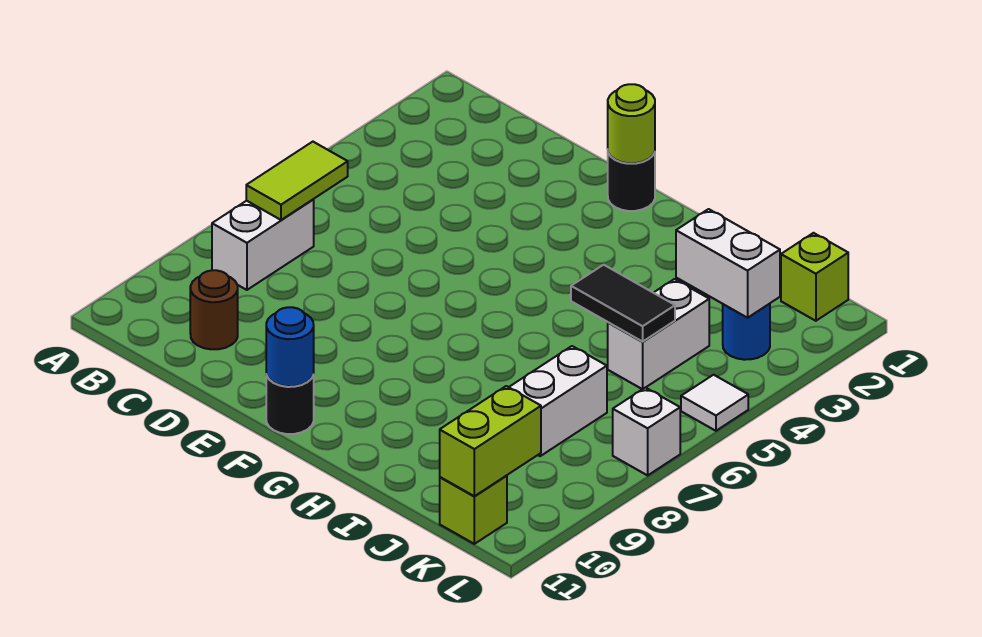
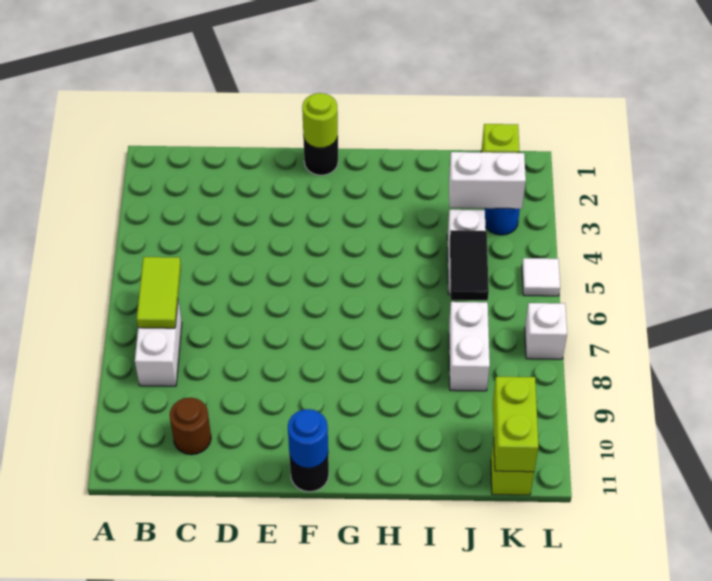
black tile I5:J5 level 2 -> black tile J5:J6 level 2

